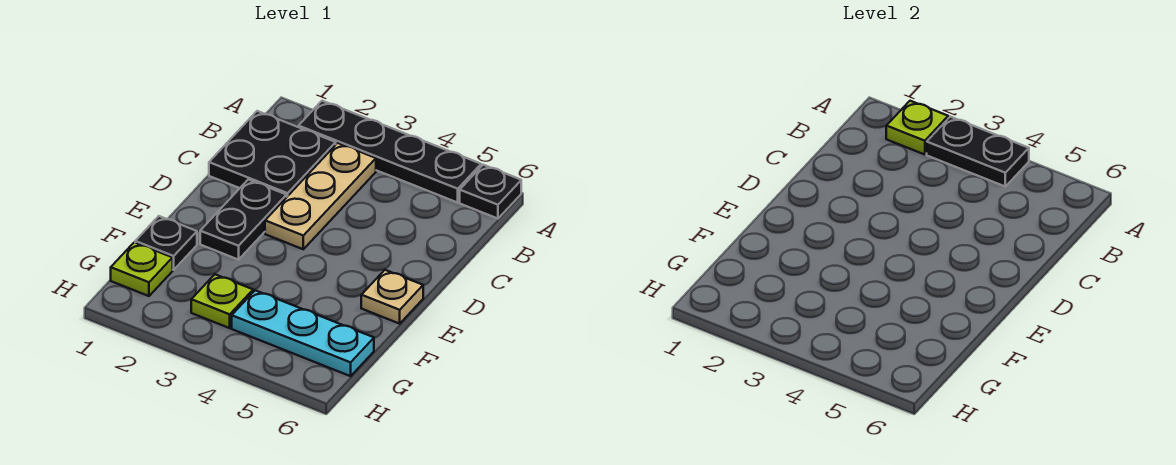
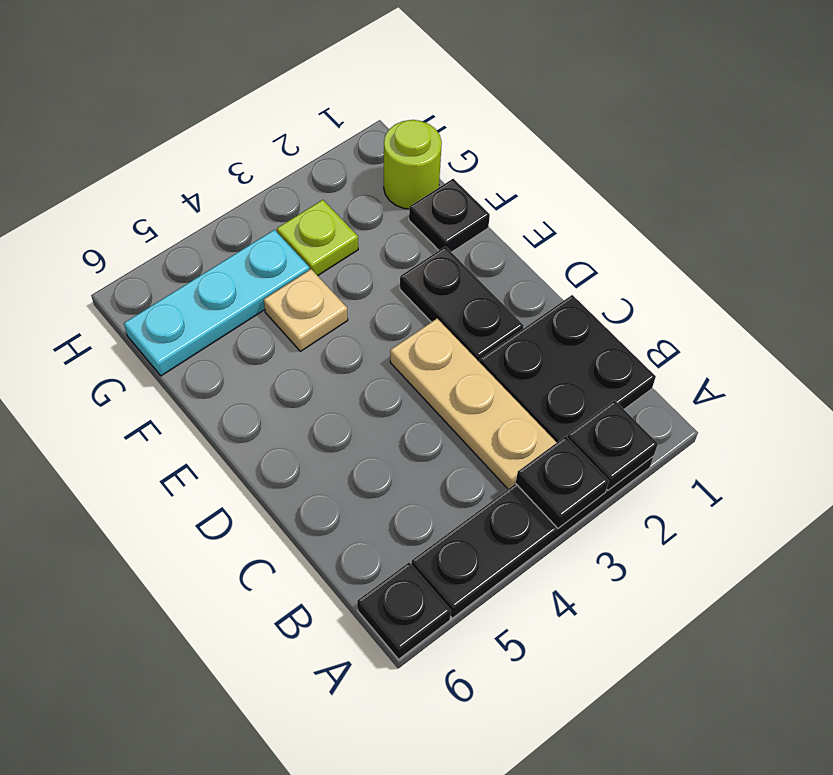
lime plate A2 level 2 -> black plate A2 level 2
black plate A3:A4 level 2 -> black plate A3 level 2
tan plate E6 level 1 -> tan plate F4 level 1
lime plate G1 level 1 -> lime round brick G1 level 1

